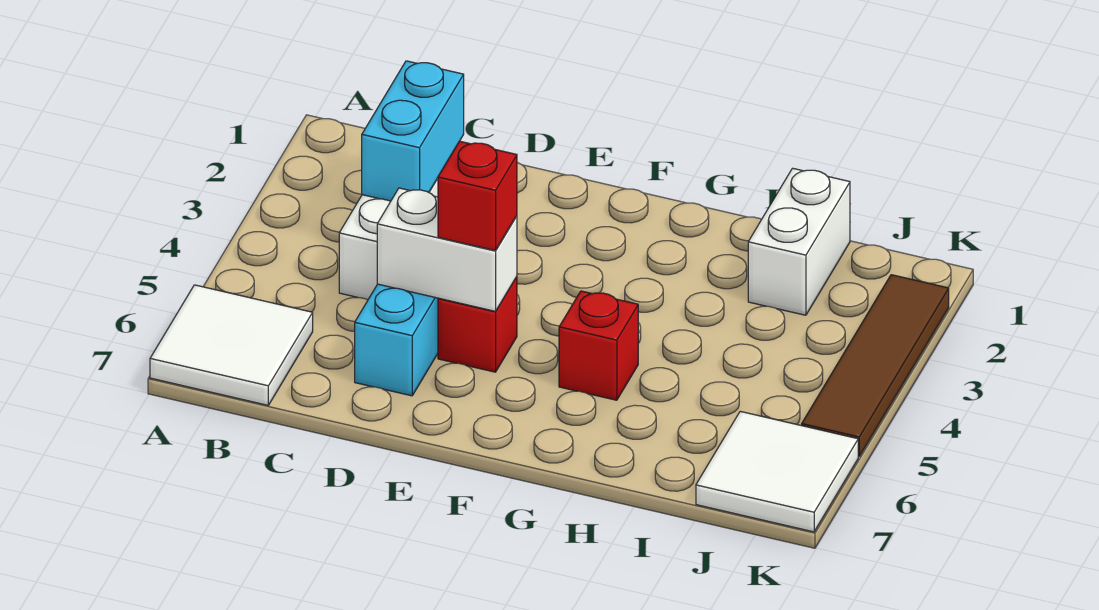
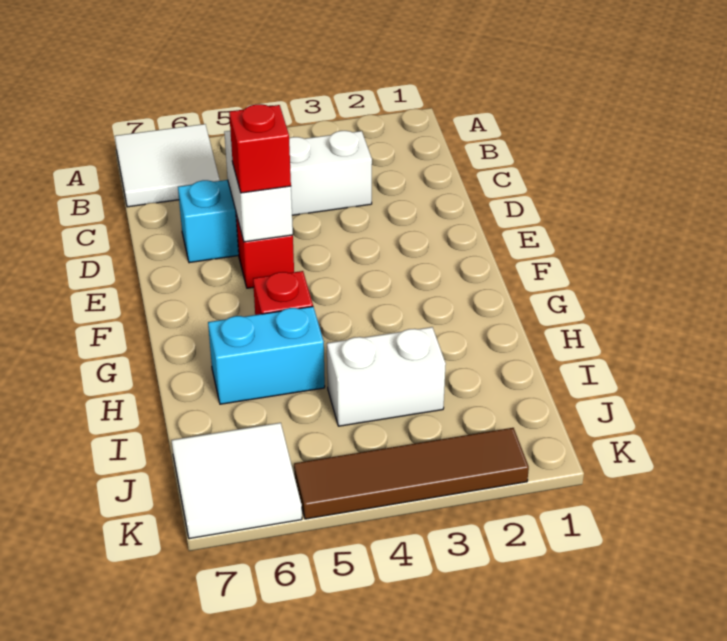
cyan brick C2:C3 level 2 -> cyan brick H5:H6 level 1
white brick I1:I2 level 1 -> white brick I3:I4 level 1

